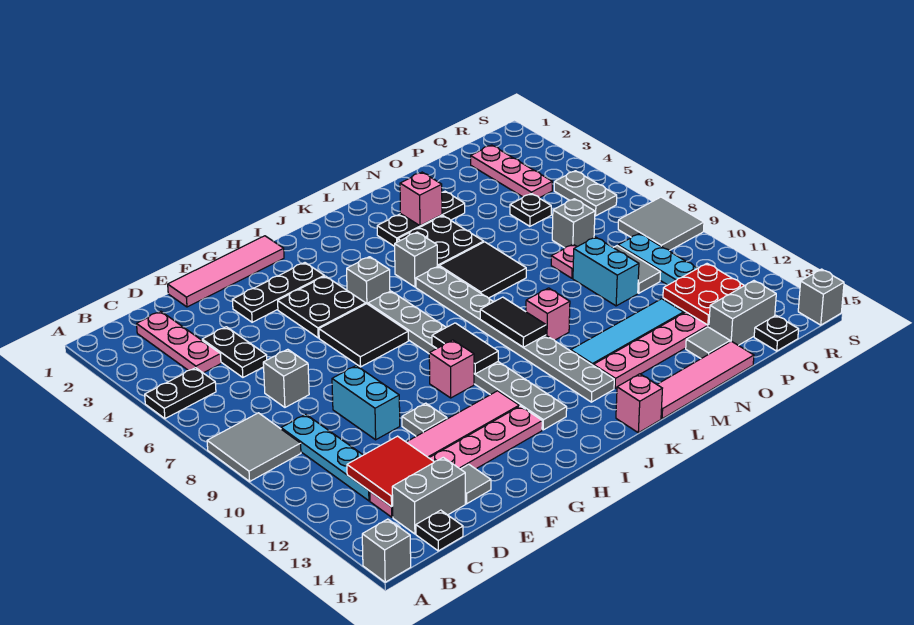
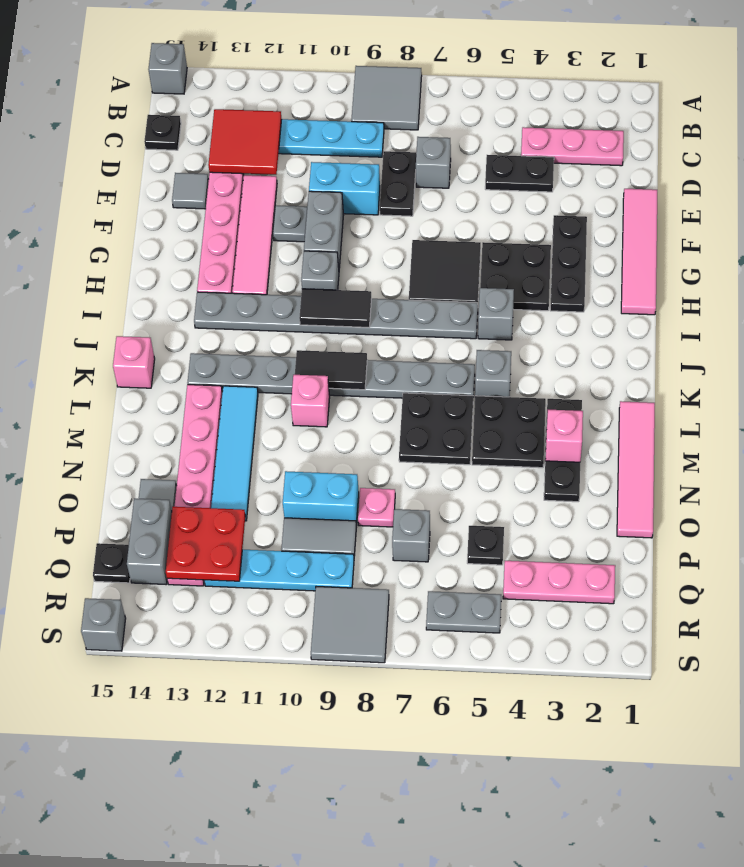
black plate A5:B5 level 1 -> black plate D8:E8 level 1
grey brick C14:D14 level 1 -> grey brick F10:G10 level 1
pink brick H10 level 1 -> grey brick H10 level 1
black tile L6:M7 level 1 -> black plate L6:M7 level 1
pink tile L15:O15 level 1 -> pink tile L1:O1 level 1

